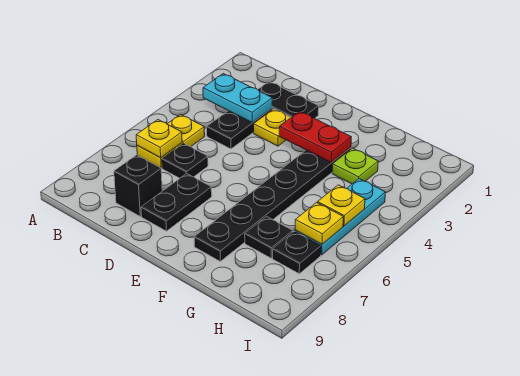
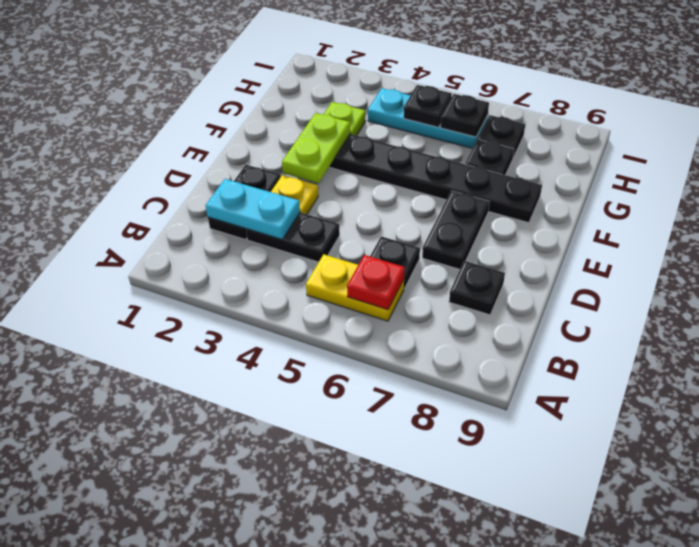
cyan plate B3:C3 level 2 -> cyan plate C2:C3 level 2
yellow plate B6 level 2 -> red plate B6 level 2
black brick C8 level 1 -> black plate C8 level 1
black plate D7:D8 level 1 -> black plate D7:E7 level 1
red plate E3:F3 level 2 -> lime plate E3:F3 level 2
yellow plate H5 level 2 -> black plate H5 level 2
yellow plate H6 level 2 -> black plate H6 level 2

